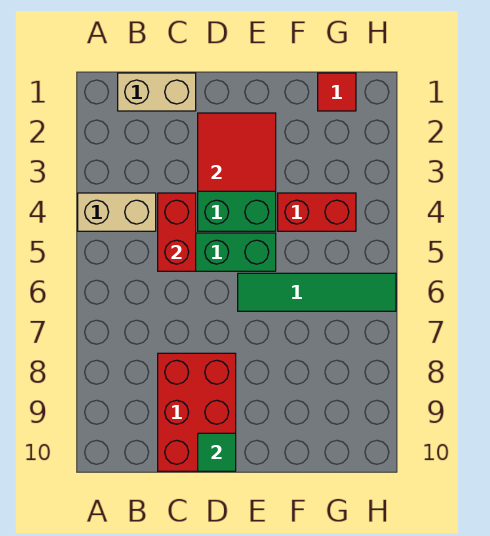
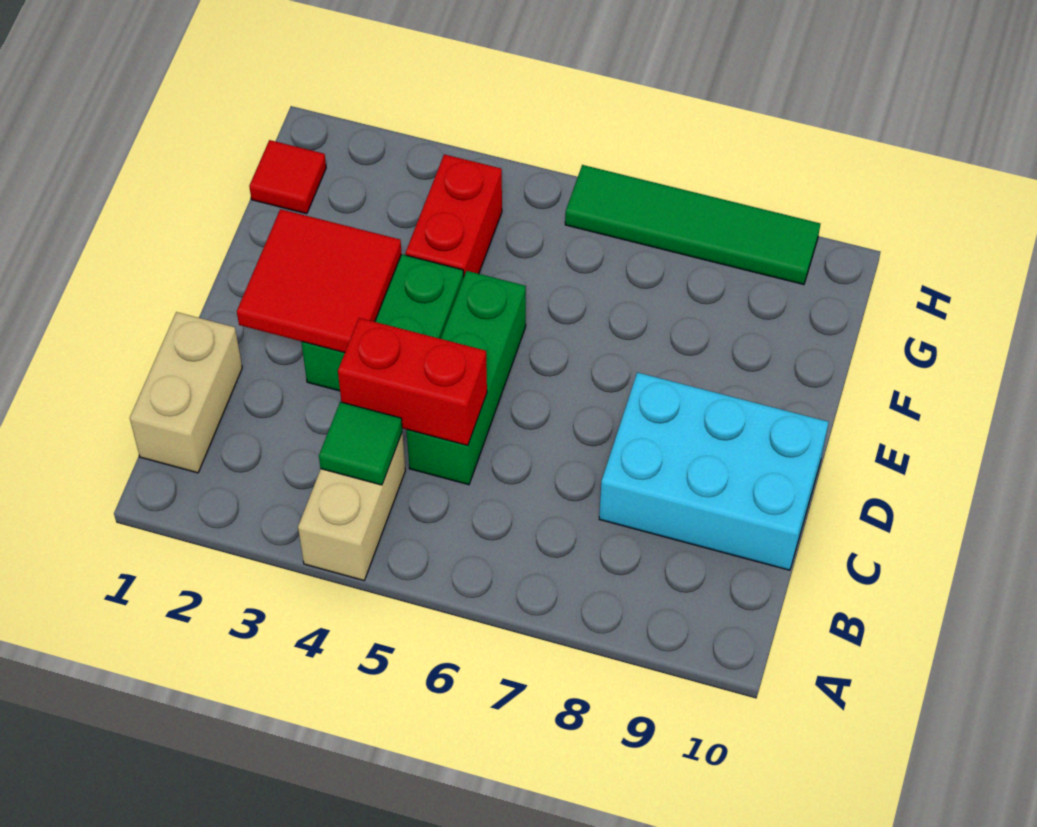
red brick C8:D10 level 1 -> cyan brick C8:D10 level 1
green tile D10 level 2 -> green tile B4 level 2
green tile E6:H6 level 1 -> green tile H6:H9 level 1

